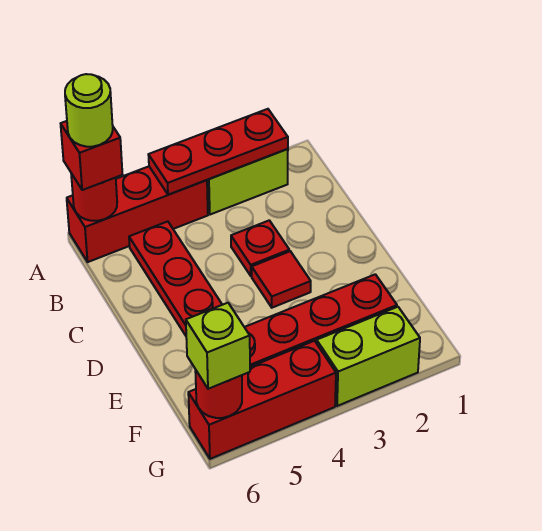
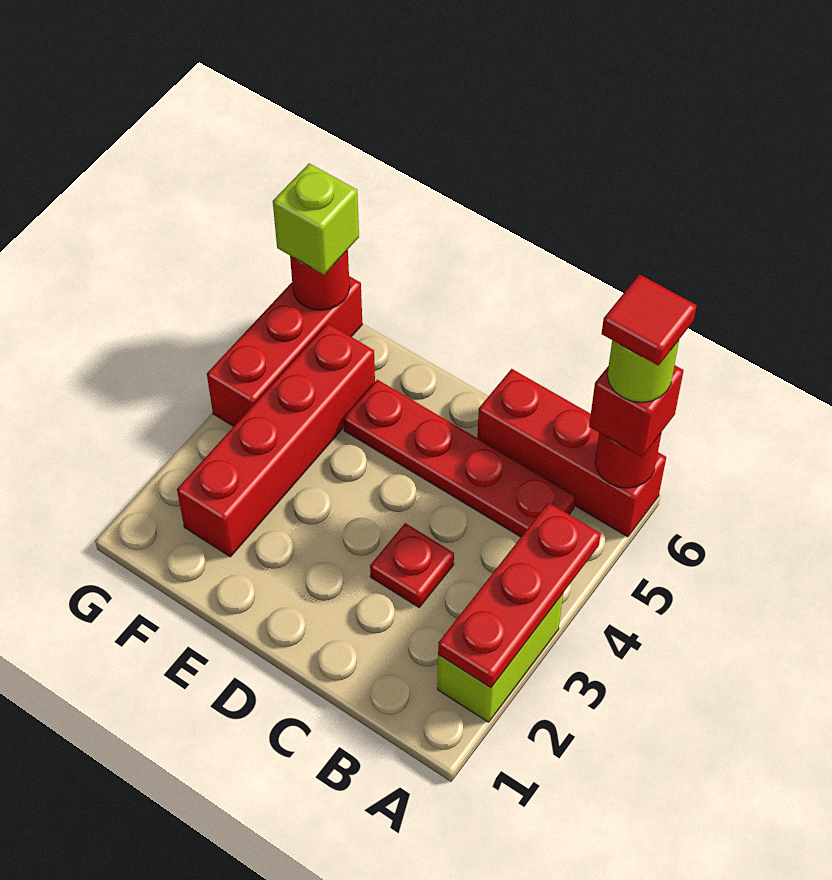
red brick A4:A6 level 1 -> red brick A6:C6 level 1
red tile D3 level 1 -> red tile A6 level 5
lime brick G2:G3 level 1 -> none

